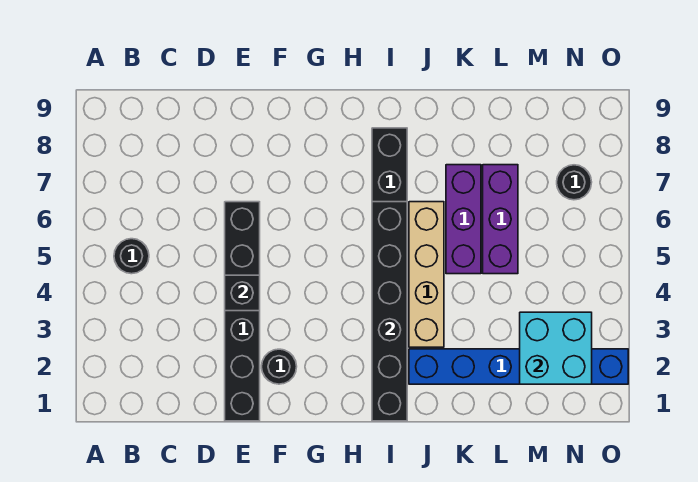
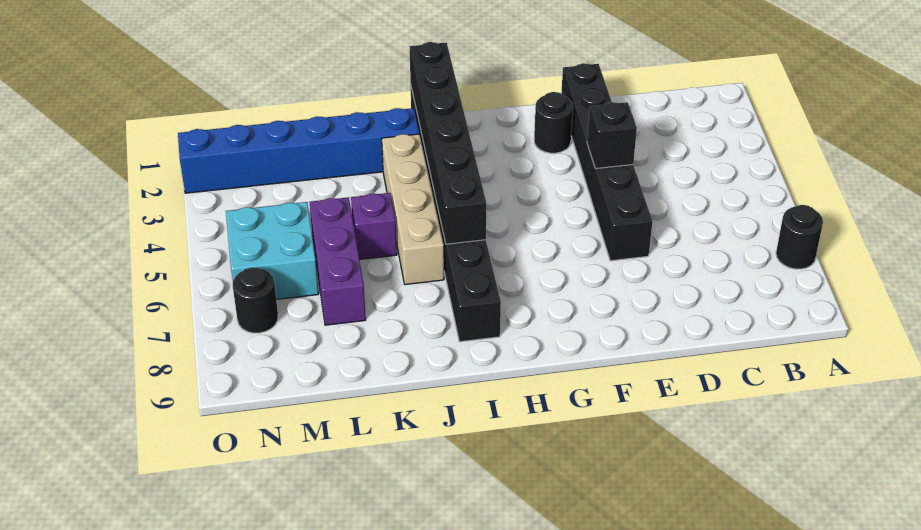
black round brick B5 level 1 -> black round brick A7 level 1
purple brick K5:K7 level 1 -> purple brick K5 level 1
cyan brick M2:N3 level 2 -> cyan brick M5:N6 level 1

